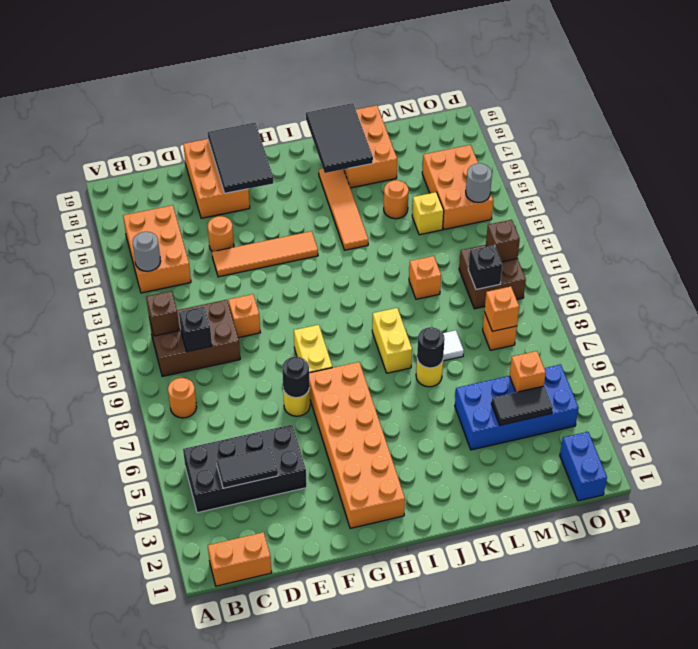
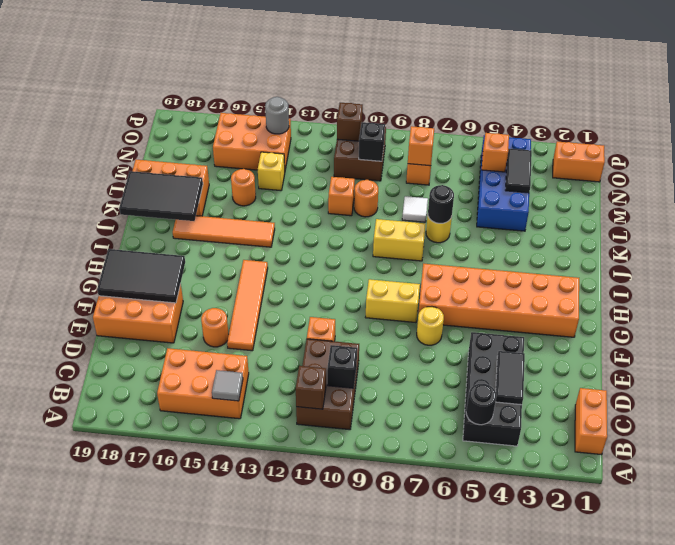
orange round brick B8 level 1 -> orange round brick L10 level 1
grey round brick B14 level 2 -> grey tile B14 level 2
black round brick F7 level 2 -> black round brick B5 level 2
blue brick O1:O2 level 1 -> orange brick O1:O2 level 1

